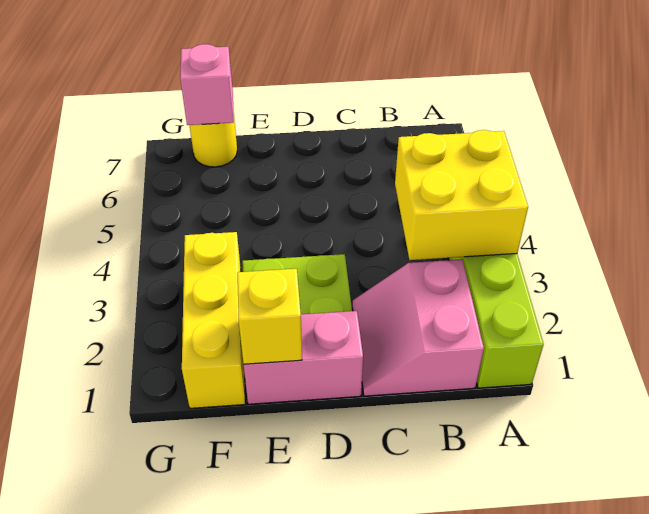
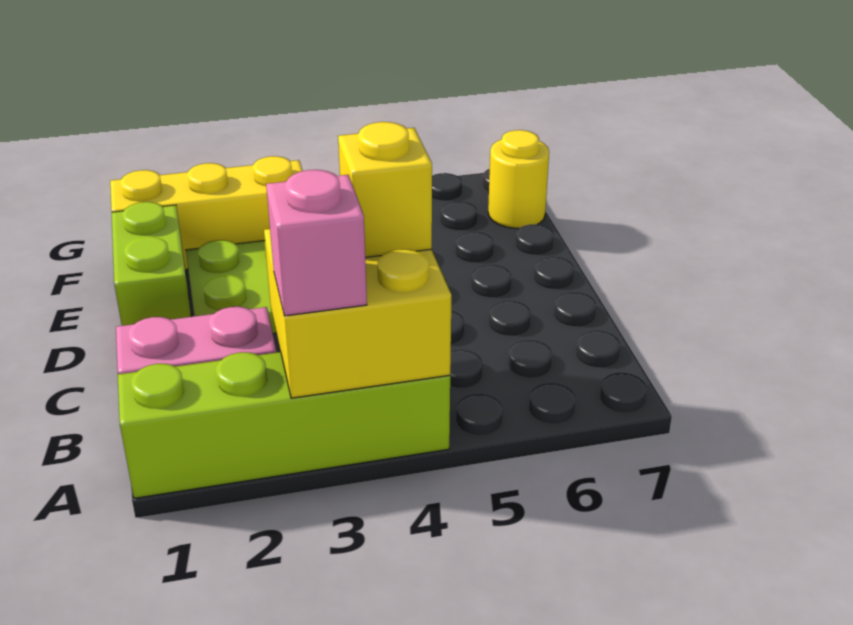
pink brick D1:E1 level 1 -> lime brick D1:E1 level 1
yellow brick E1 level 2 -> yellow brick B4 level 3
pink brick F7 level 2 -> pink brick A3 level 3

